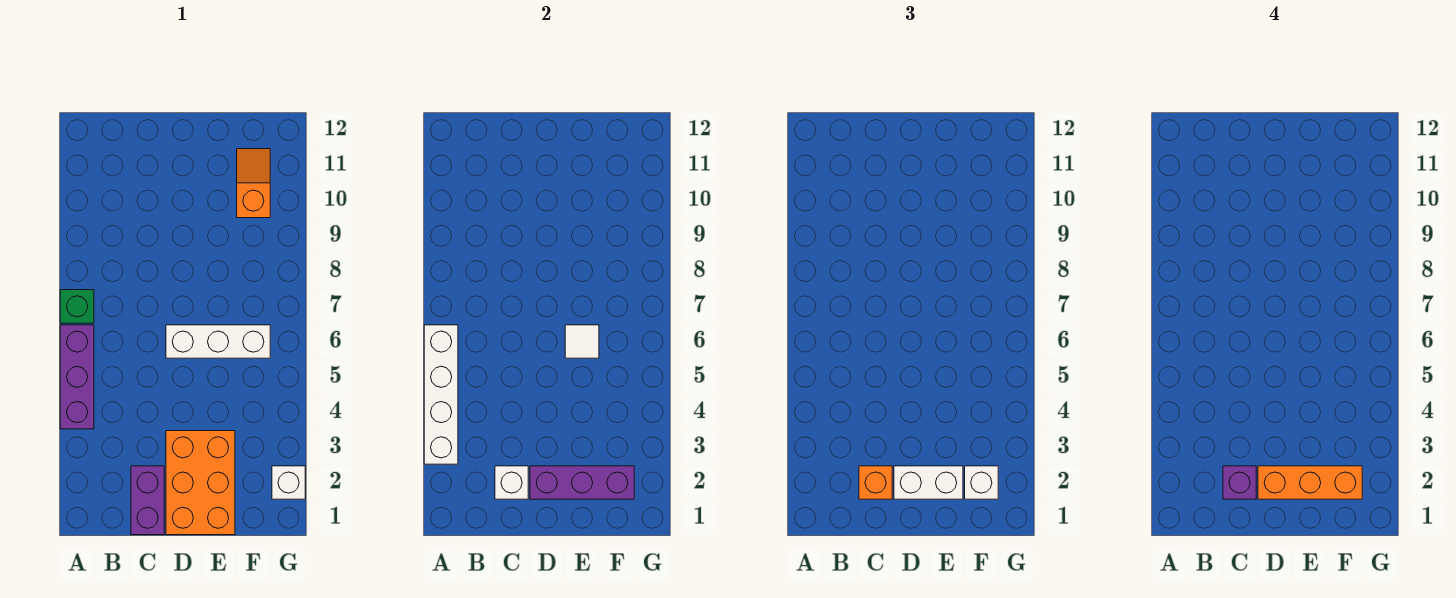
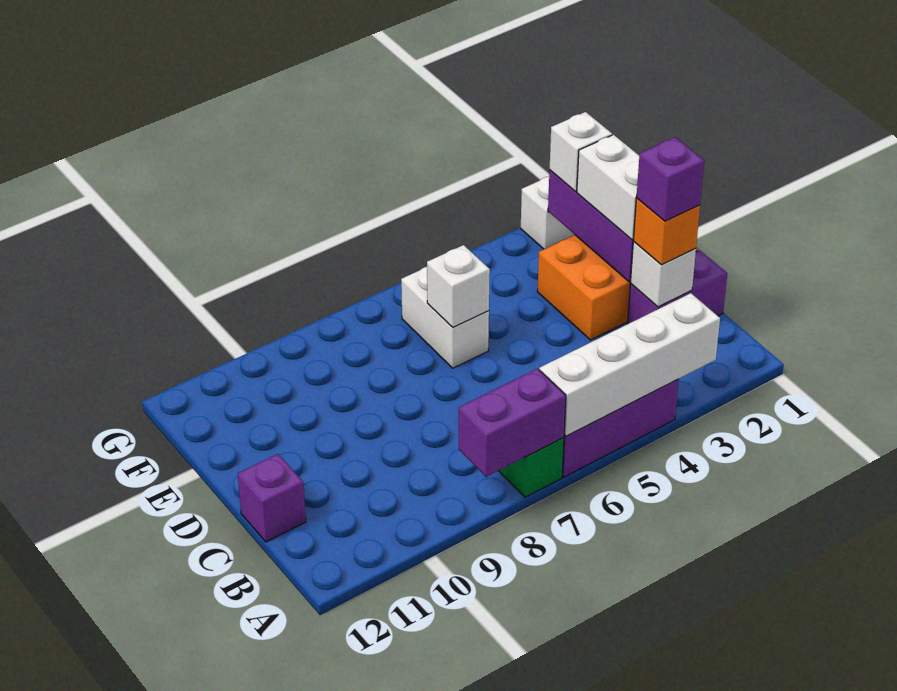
none -> purple brick A7:A8 level 2
none -> purple brick C12 level 1
orange brick D2:F2 level 4 -> none
white brick D6:F6 level 1 -> white brick E6:F6 level 1
white tile E6 level 2 -> white brick E6 level 2
orange slope F10:F11 level 1 top 10 -> none

